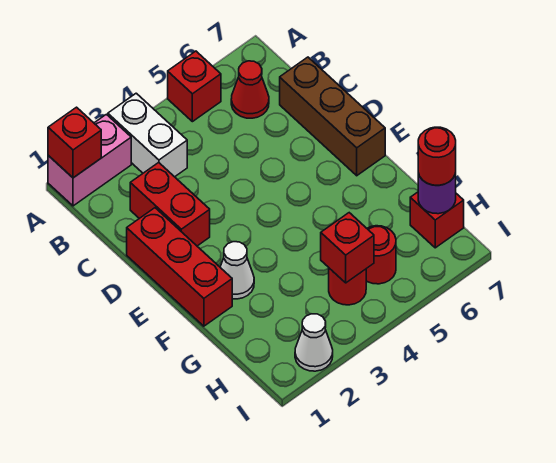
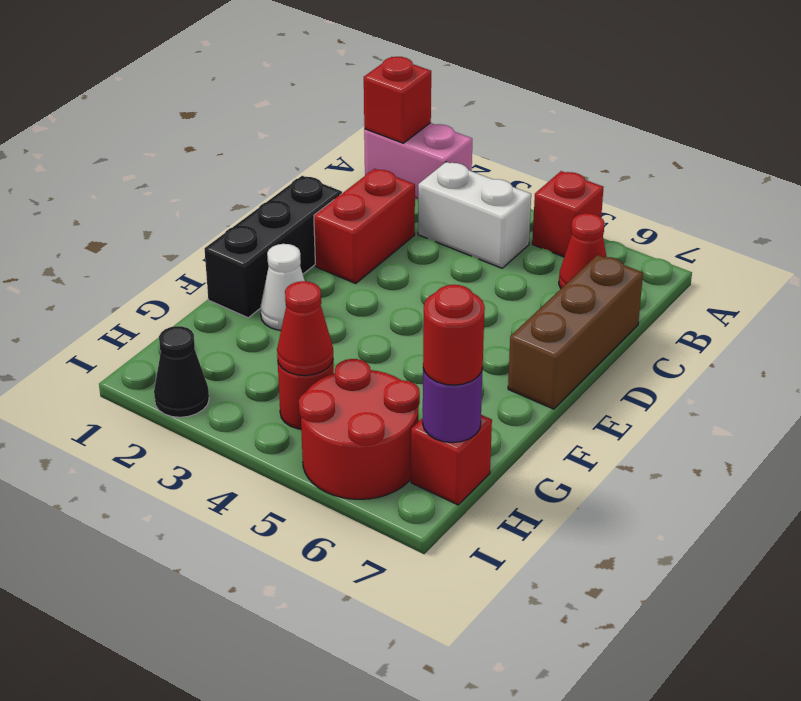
white brick A3:B3 level 1 -> white brick B3:B4 level 1
red brick D1:F1 level 1 -> black brick D1:F1 level 1
red brick H4 level 2 -> red cone H4 level 2
red round brick H5 level 1 -> red round brick H5:I6 level 1
white cone I2 level 1 -> black cone I2 level 1

